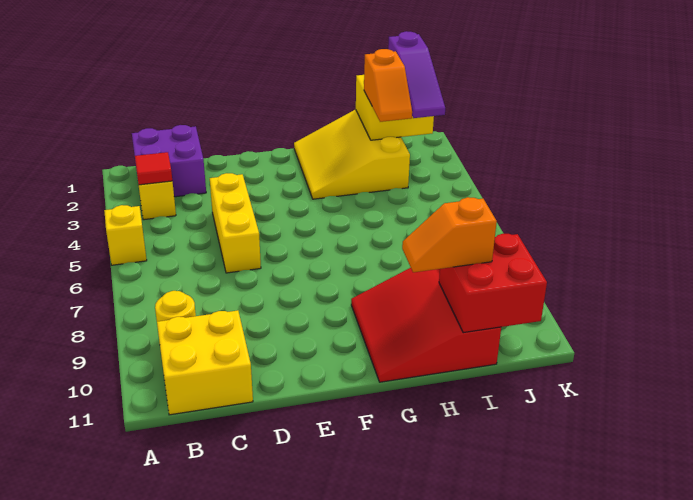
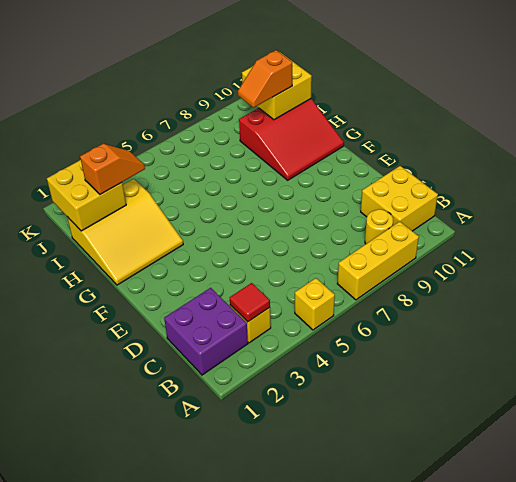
yellow brick D4:D6 level 1 -> yellow brick A7:A9 level 1
orange slope H10:I10 level 3 top I -> orange slope I9:I10 level 3 top 10
red brick I10:J11 level 2 -> yellow brick I10:J11 level 2
purple slope J1:J3 level 3 top 1 -> none

